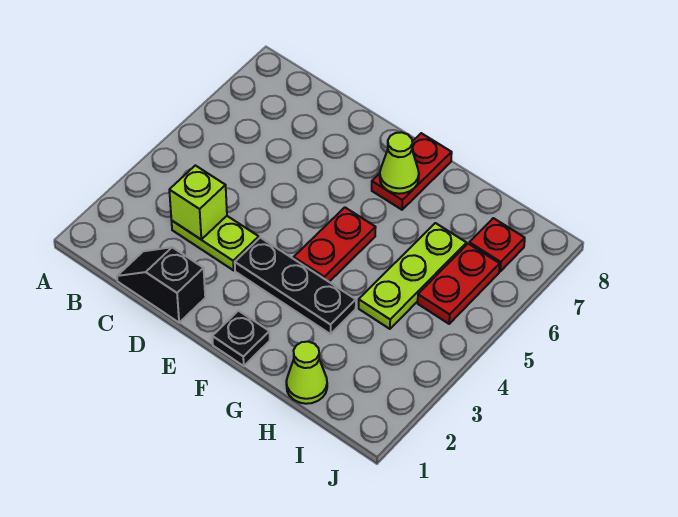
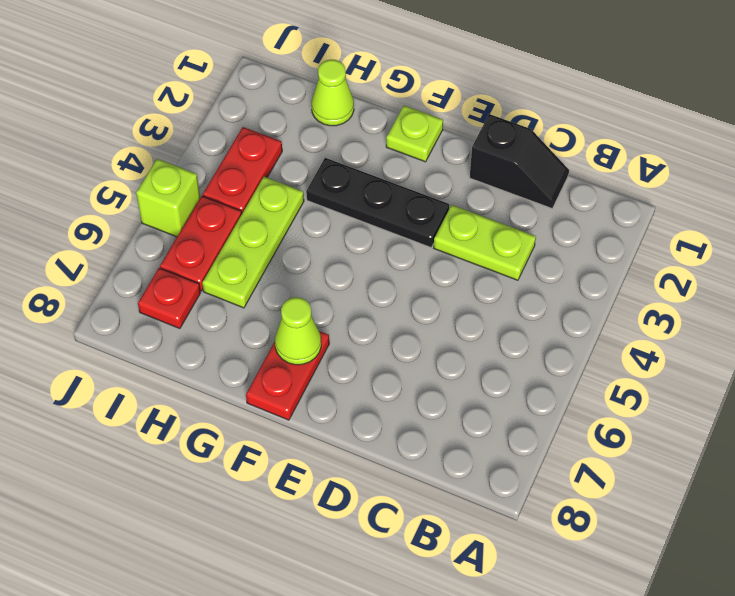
lime brick C3 level 2 -> lime brick J5 level 1
black plate F1 level 1 -> lime plate F1 level 1
red plate F4:F5 level 1 -> red plate I3:I4 level 1

